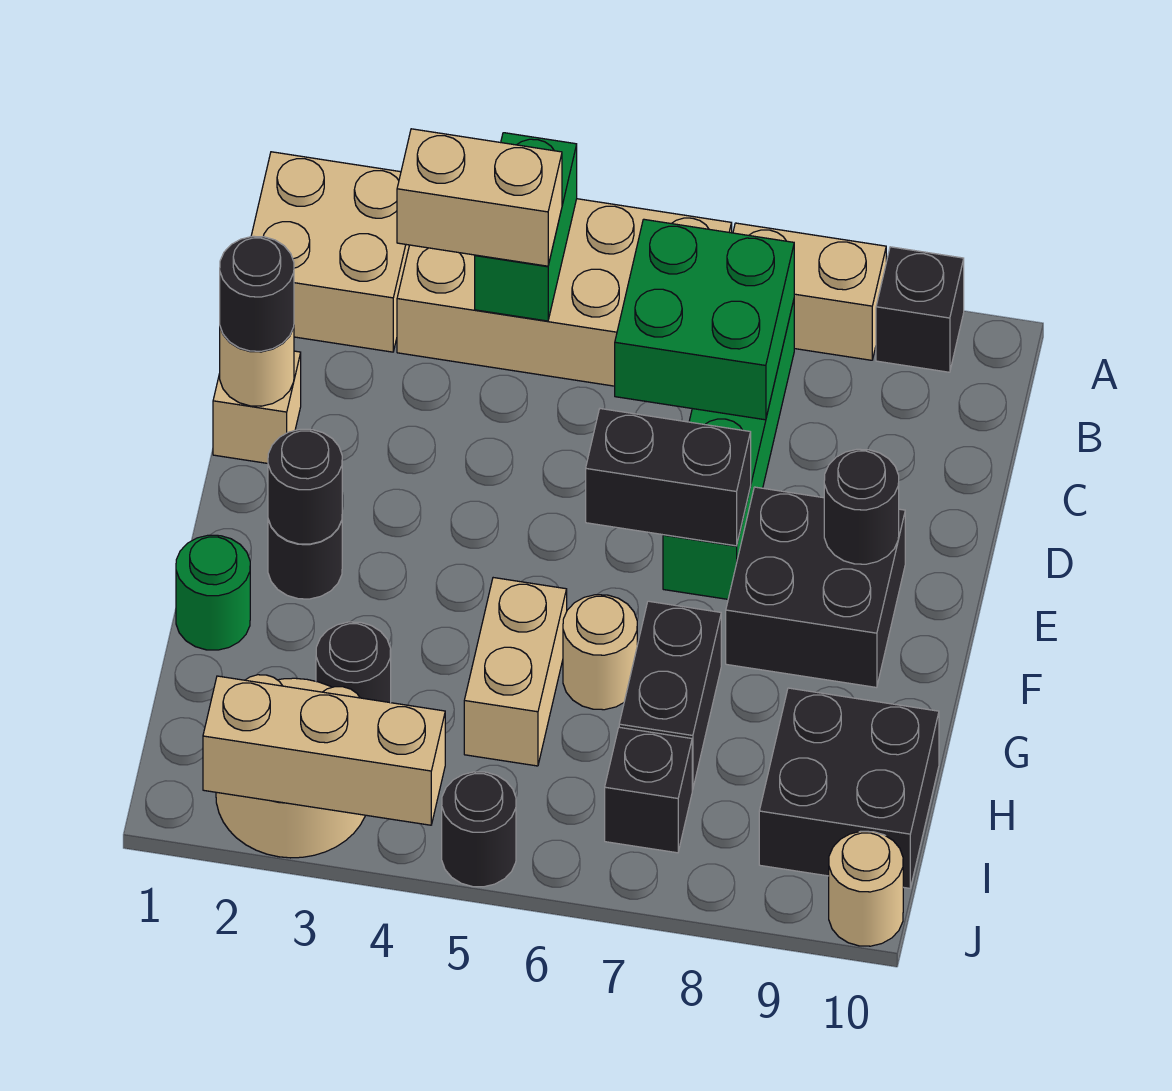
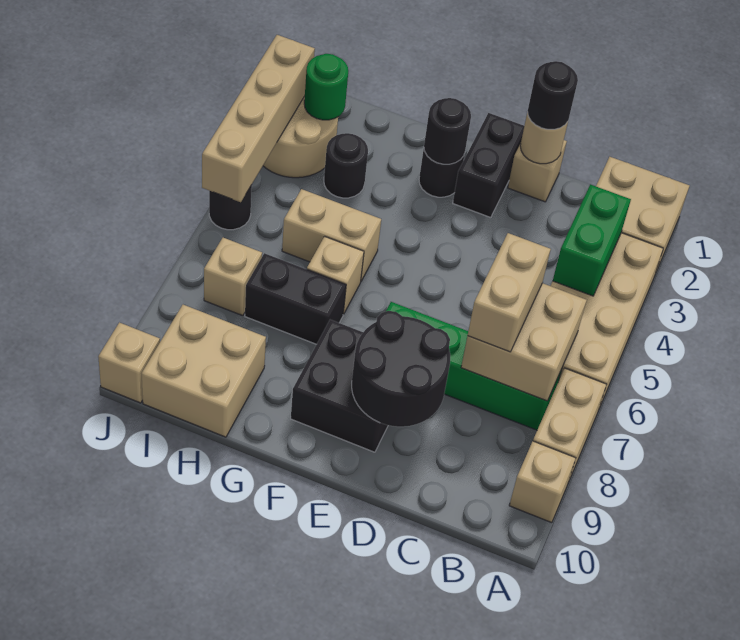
green brick A4:B4 level 2 -> green brick B3:B4 level 2
black brick A9 level 1 -> tan brick A9 level 1
tan brick B3:B4 level 3 -> tan brick C6:C7 level 3
green brick B6:C7 level 2 -> tan brick B6:C7 level 2
black brick E6:E7 level 2 -> black brick E1:E2 level 1
black round brick E9 level 2 -> black round brick D8:E9 level 2
green round brick G1 level 1 -> green round brick I2 level 2
tan round brick G6 level 1 -> tan brick G6 level 1
black brick H9:I10 level 1 -> tan brick H9:I10 level 1
black brick I7 level 1 -> tan brick I7 level 1
tan brick J2:J4 level 2 -> tan brick J2:J5 level 2
tan round brick J10 level 1 -> tan brick J10 level 1

